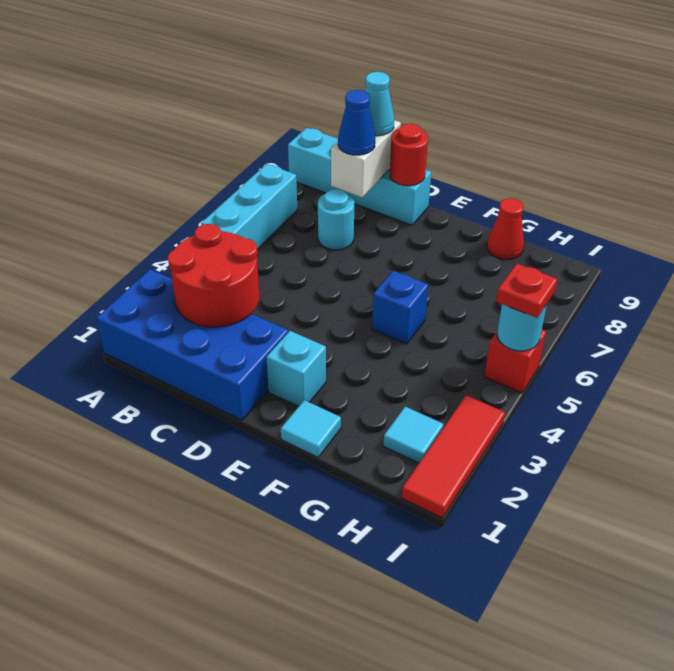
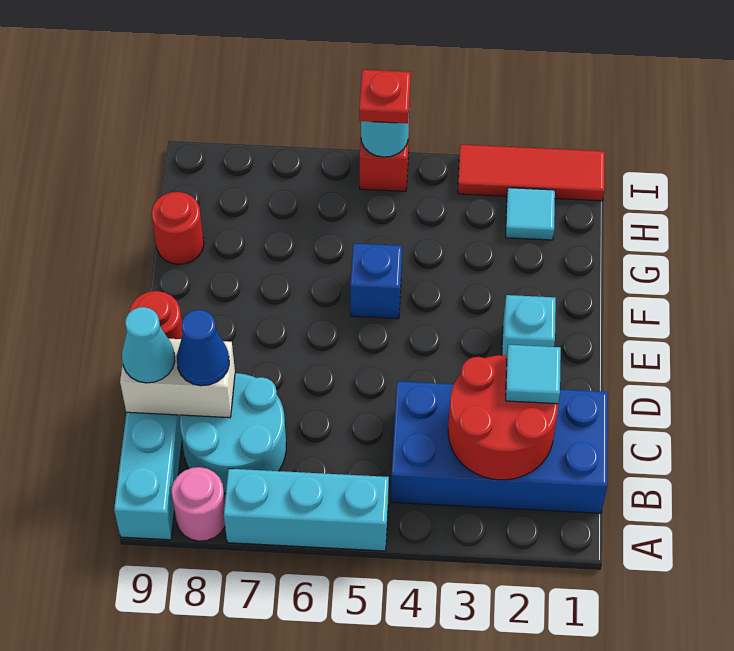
blue brick A1:D2 level 1 -> blue brick B1:C4 level 1
none -> pink round brick A8 level 1
cyan round brick C7 level 1 -> cyan round brick B7:C8 level 1
cyan tile F1 level 1 -> cyan tile C2 level 3
red cone G9 level 1 -> red round brick G9 level 1

